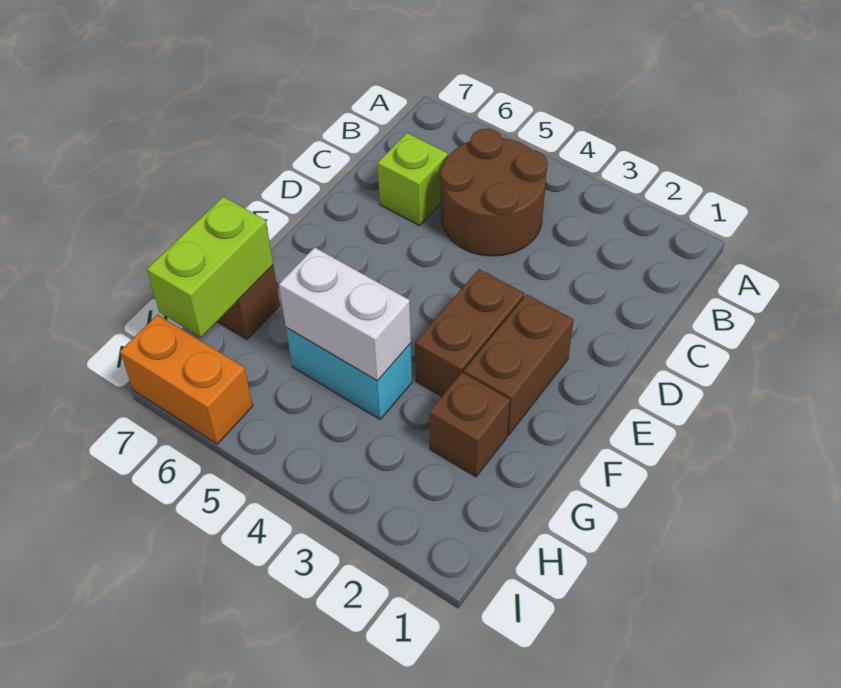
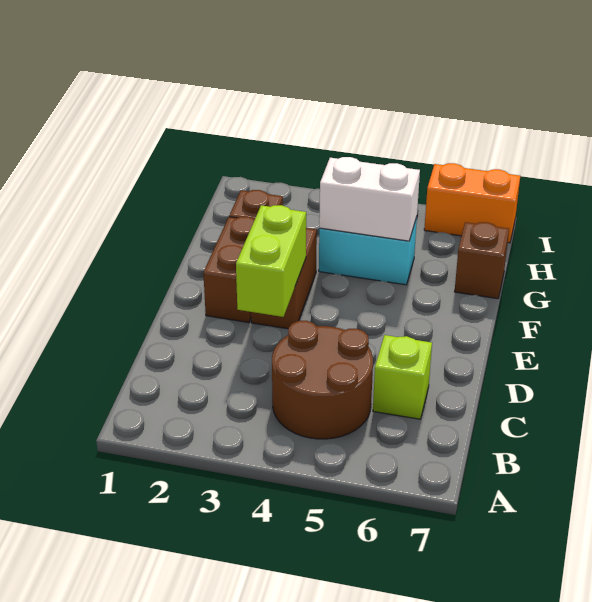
lime brick G7:H7 level 2 -> lime brick D3:E3 level 2

